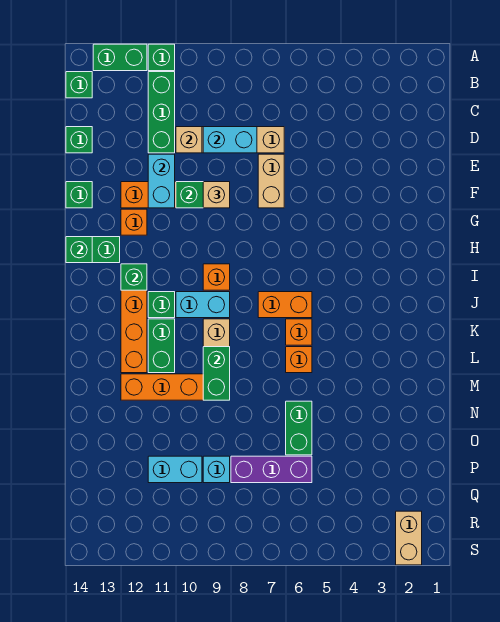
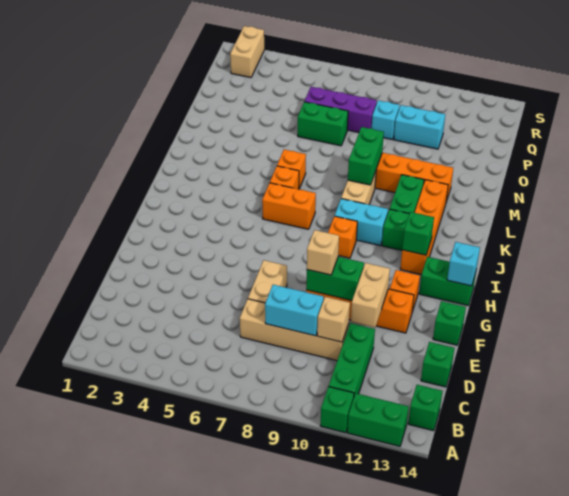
cyan brick E11:F11 level 2 -> tan brick E11:F11 level 2
green brick H14 level 2 -> cyan brick H14 level 2
green brick N6:O6 level 1 -> green brick O6:O7 level 1

